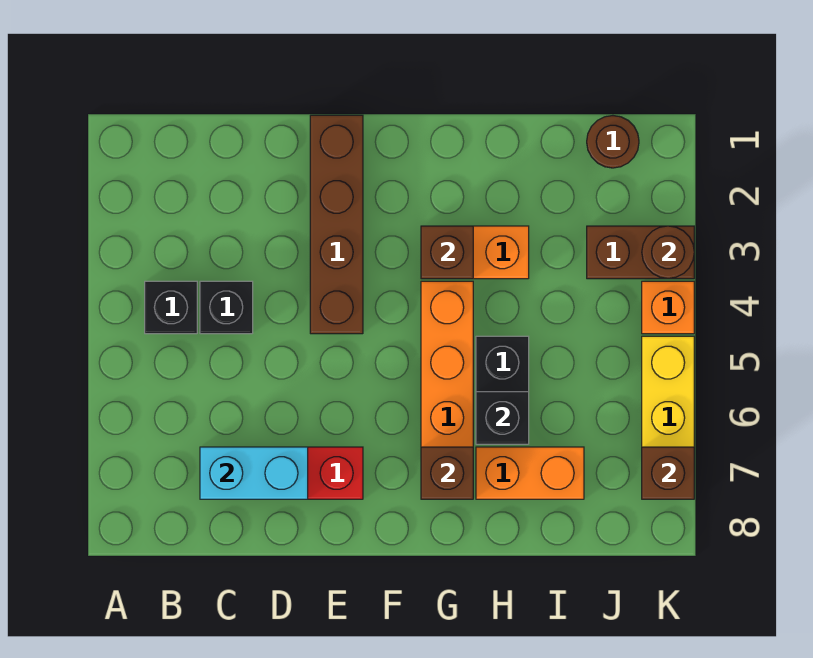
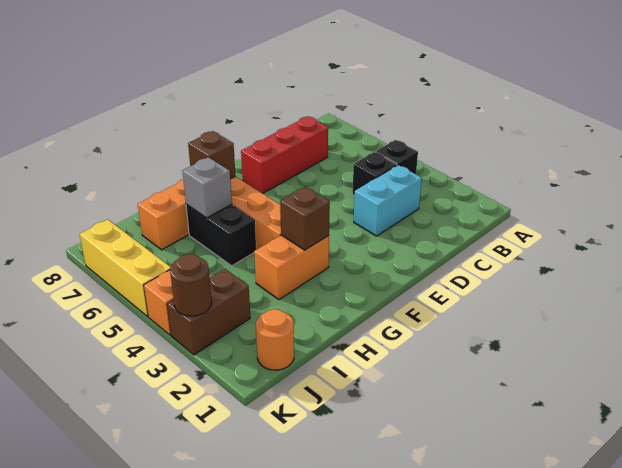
cyan brick C7:D7 level 2 -> cyan brick C3:D3 level 1
brown brick E1:E4 level 1 -> none
black brick H6 level 2 -> grey brick H6 level 2
brown round brick J1 level 1 -> orange round brick J1 level 1
brown brick K7 level 2 -> none

